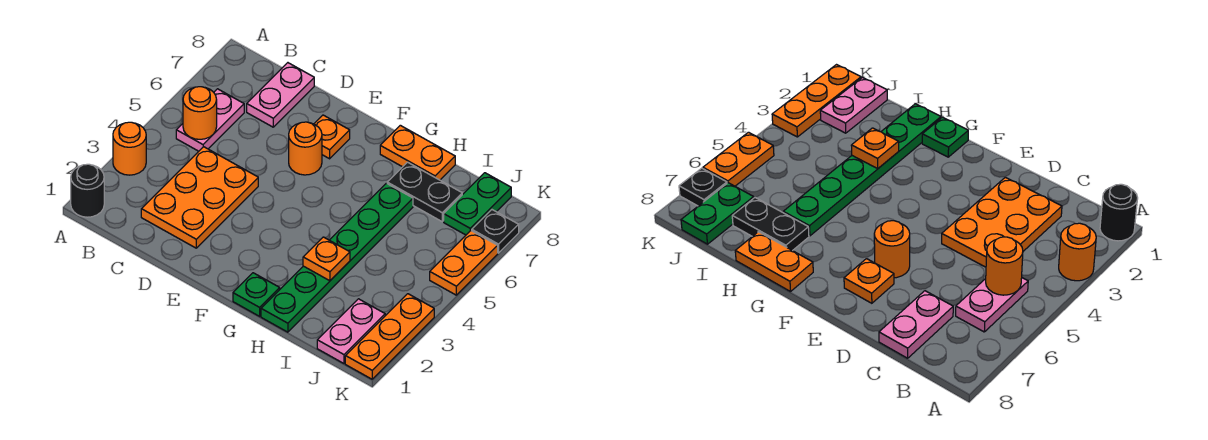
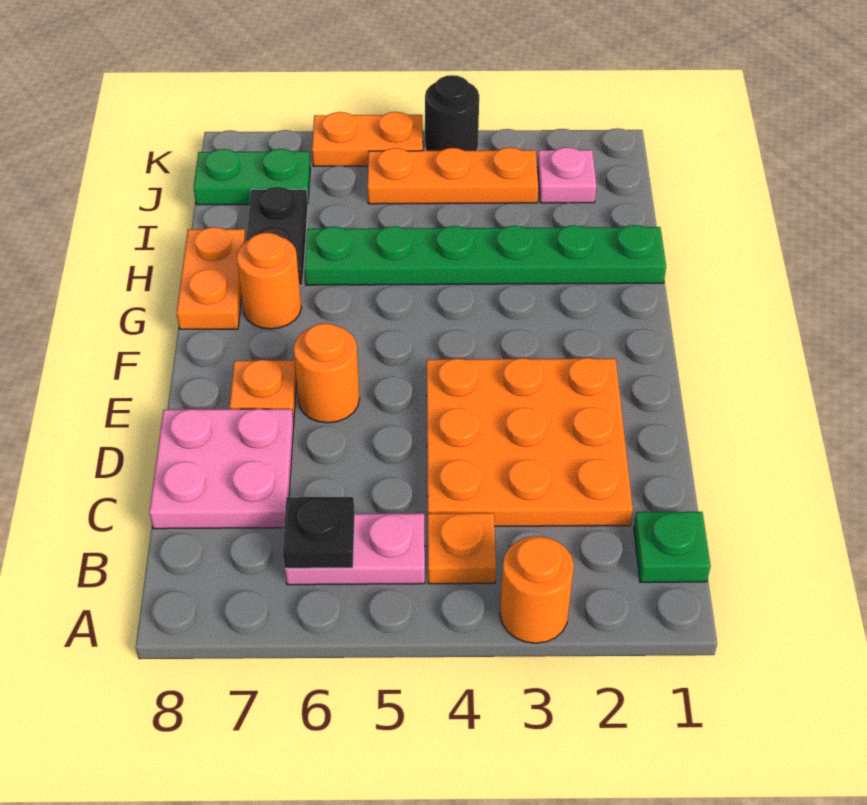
black round brick A1 level 1 -> black round brick K4 level 1
orange round brick B5 level 2 -> orange round brick G7 level 1
orange plate C2:D4 level 1 -> orange plate C2:E4 level 1
pink plate C7:C8 level 1 -> pink plate C7:D8 level 1
green plate G1 level 1 -> green plate B1 level 1
orange plate H3 level 2 -> orange plate B4 level 1
pink plate J1:J2 level 1 -> pink plate J2 level 1
orange plate K1:K3 level 1 -> orange plate J3:J5 level 1
black plate K7 level 1 -> black plate B6 level 2

